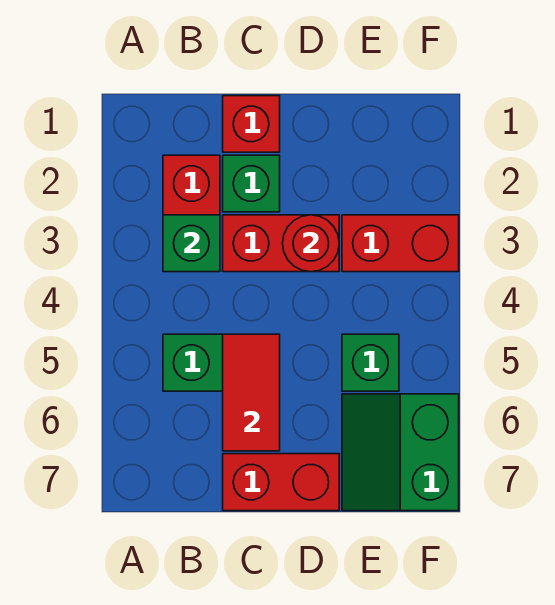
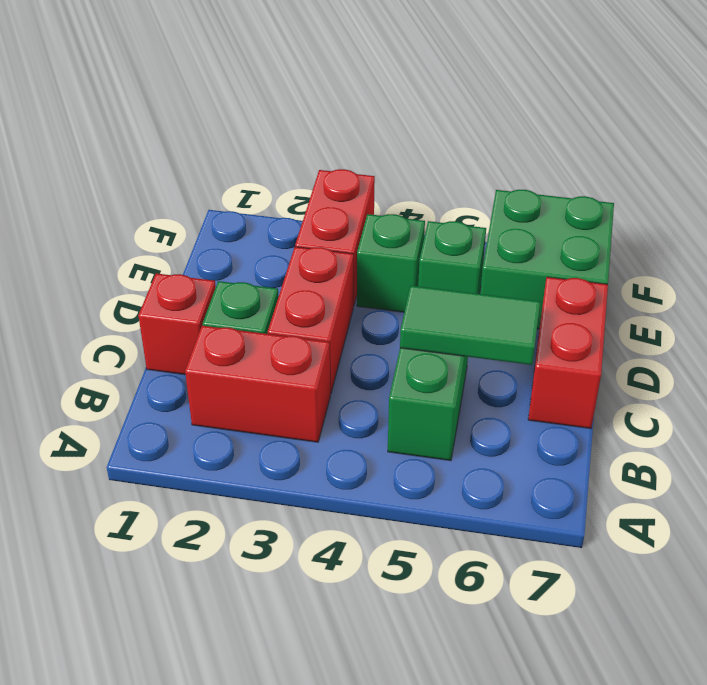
green brick B3 level 2 -> green brick E4 level 1
red tile C5:C6 level 2 -> green tile C5:C6 level 2
red round brick D3 level 2 -> none
green slope E6:F7 level 1 top F -> green brick E6:F7 level 1

